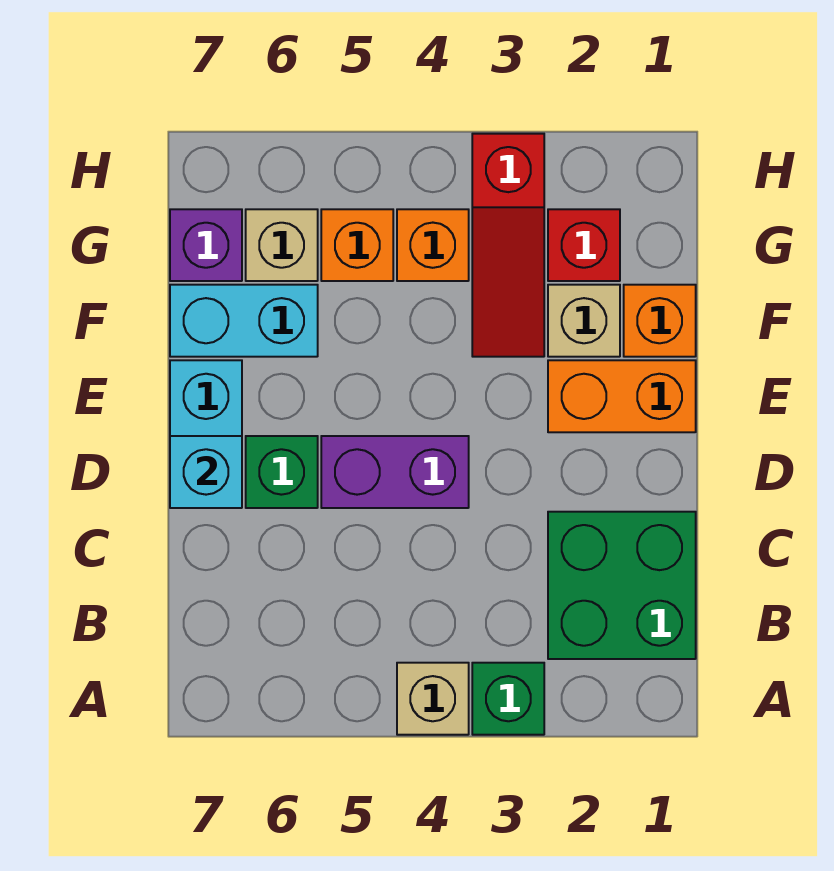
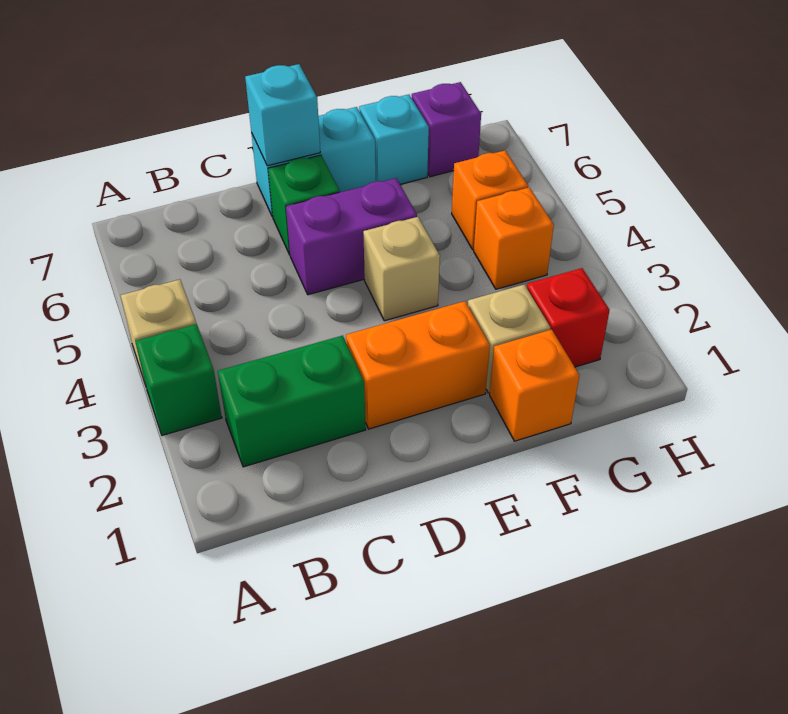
green brick B1:C2 level 1 -> green brick B2:C2 level 1
purple brick D4:D5 level 1 -> purple brick D5:E5 level 1
orange brick E1:E2 level 1 -> orange brick D2:E2 level 1
red slope F3:H3 level 1 top H -> none
cyan brick F6:F7 level 1 -> cyan brick F7 level 1
tan brick G6 level 1 -> tan brick E4 level 1

